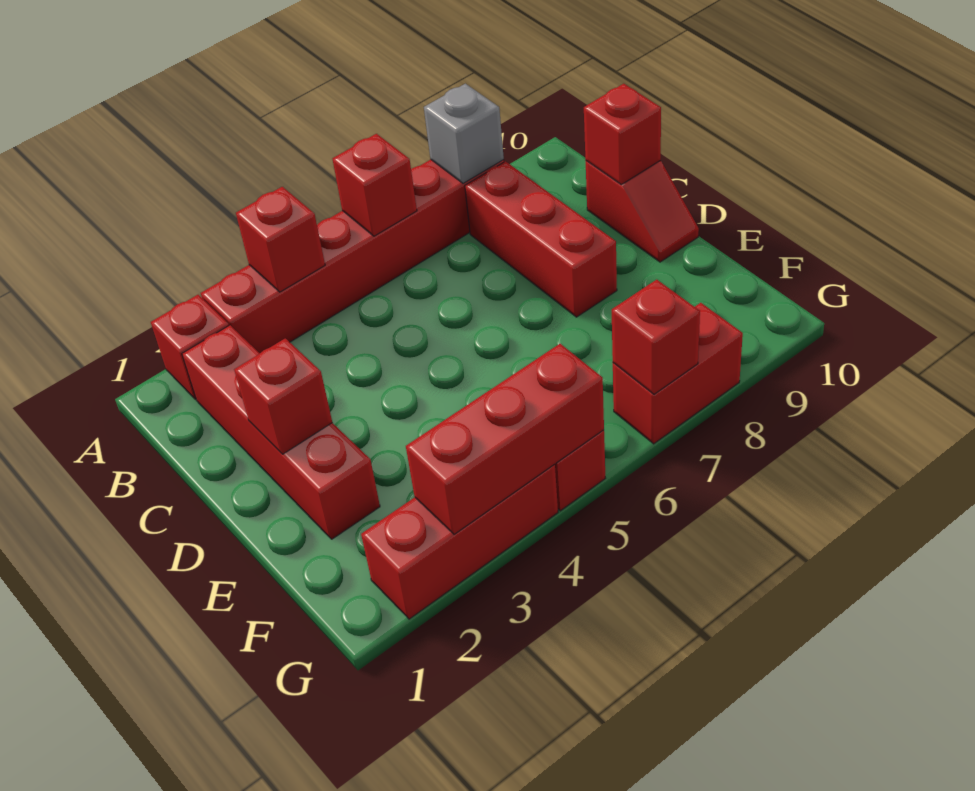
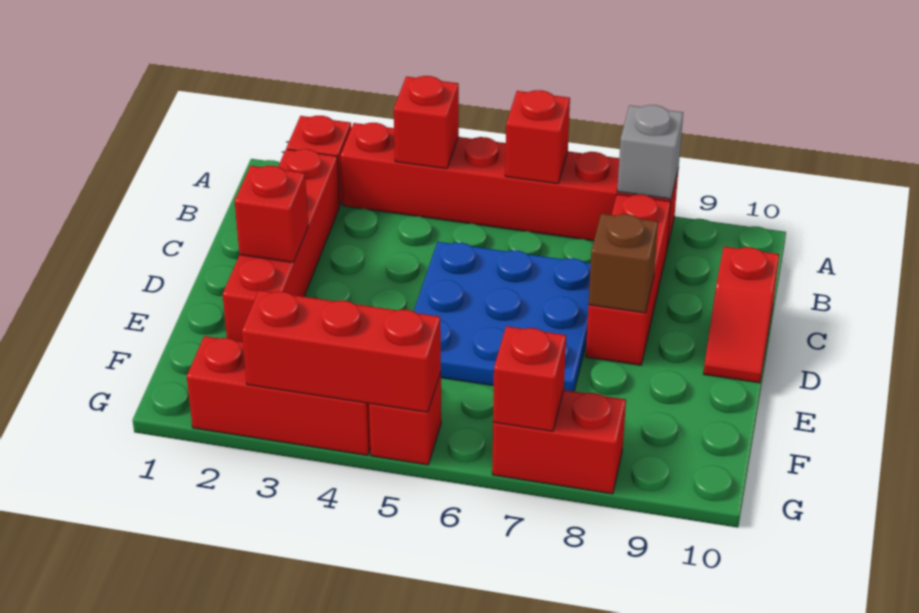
none -> blue plate C5:E7 level 1
red brick C10 level 2 -> none
none -> brown brick D8 level 2

